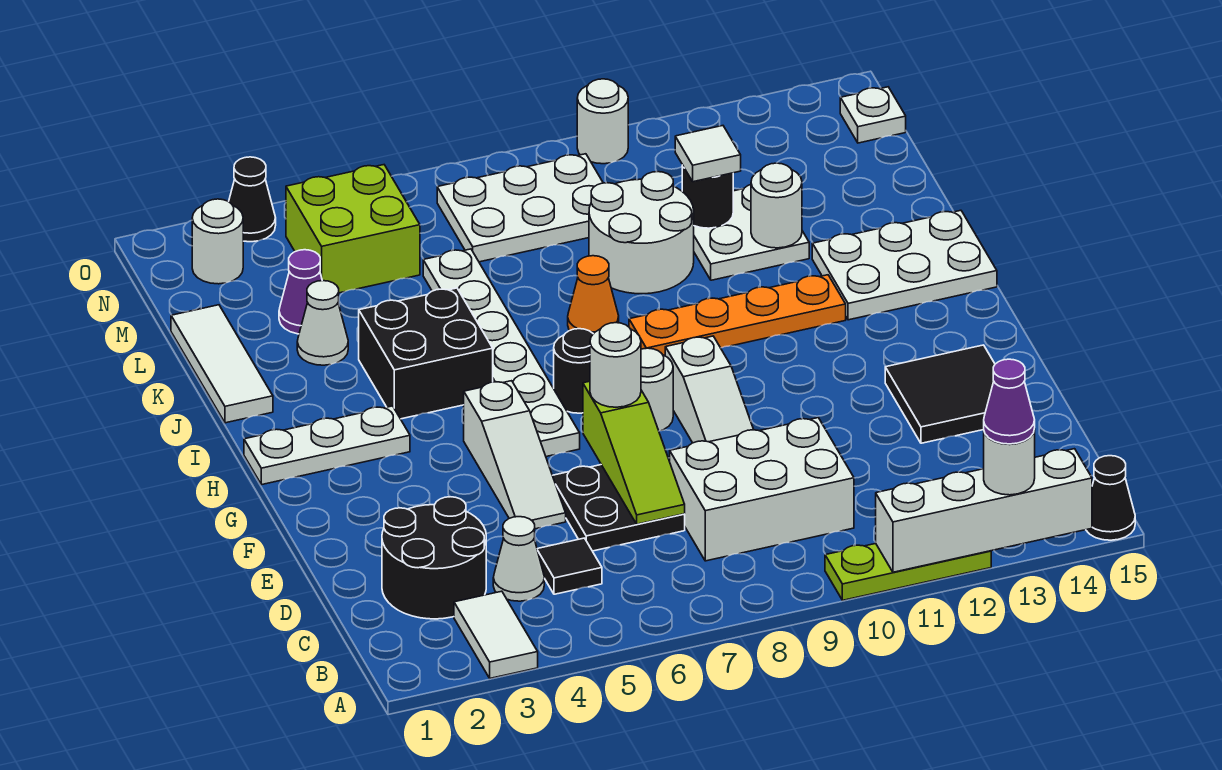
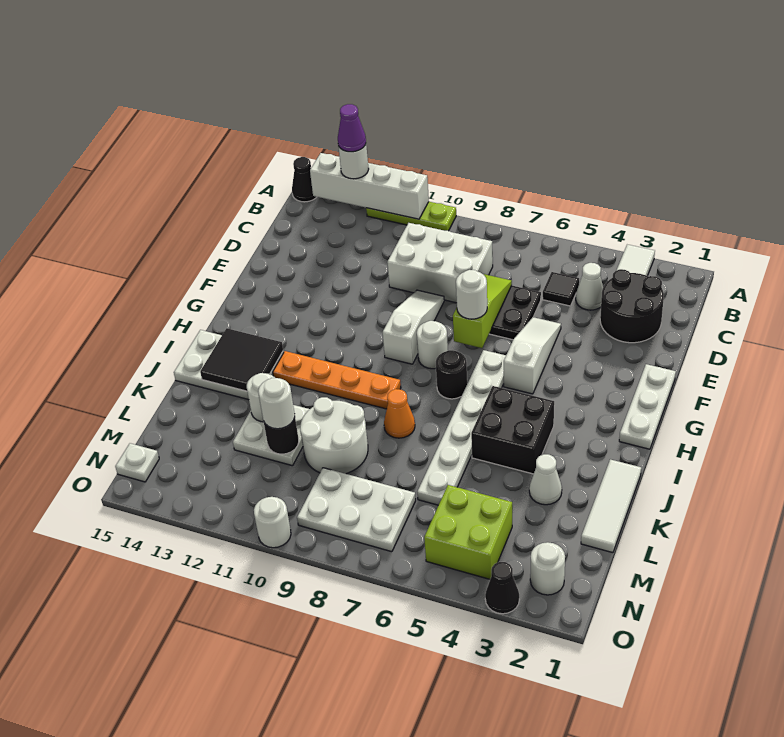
black tile E13:F14 level 1 -> black tile I13:J14 level 2
white plate H1:H3 level 1 -> white plate F1:H1 level 1
purple cone L3 level 1 -> none
white tile L11 level 3 -> white round brick L11 level 3

